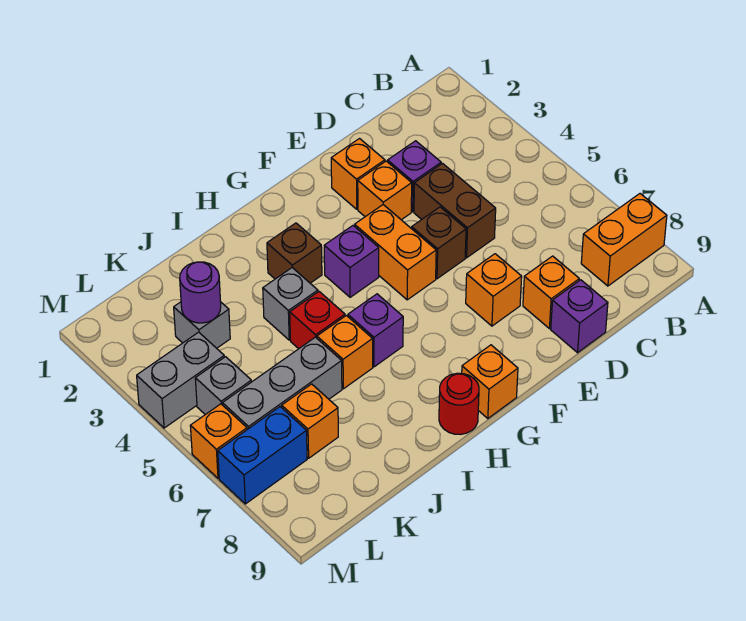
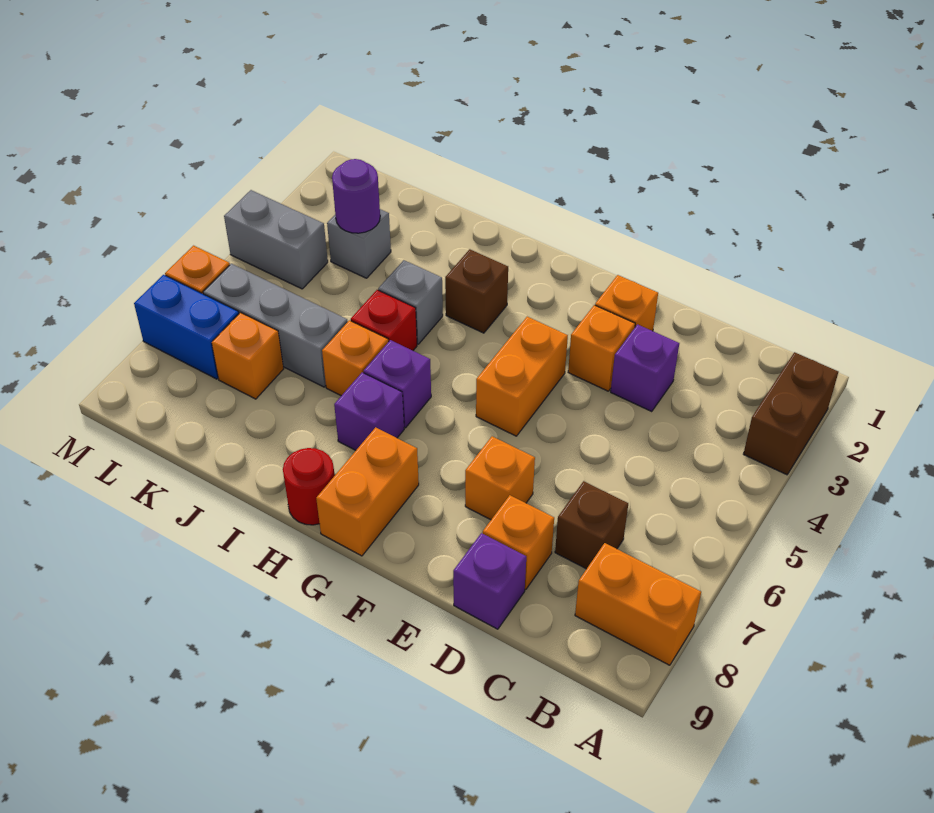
brown brick D4:D5 level 1 -> brown brick A2:A3 level 1
brown brick E5 level 1 -> brown brick C7 level 1
purple brick G4 level 1 -> purple brick H7 level 1
orange brick G9 level 1 -> orange brick G8:G9 level 1
grey brick L5 level 1 -> none

